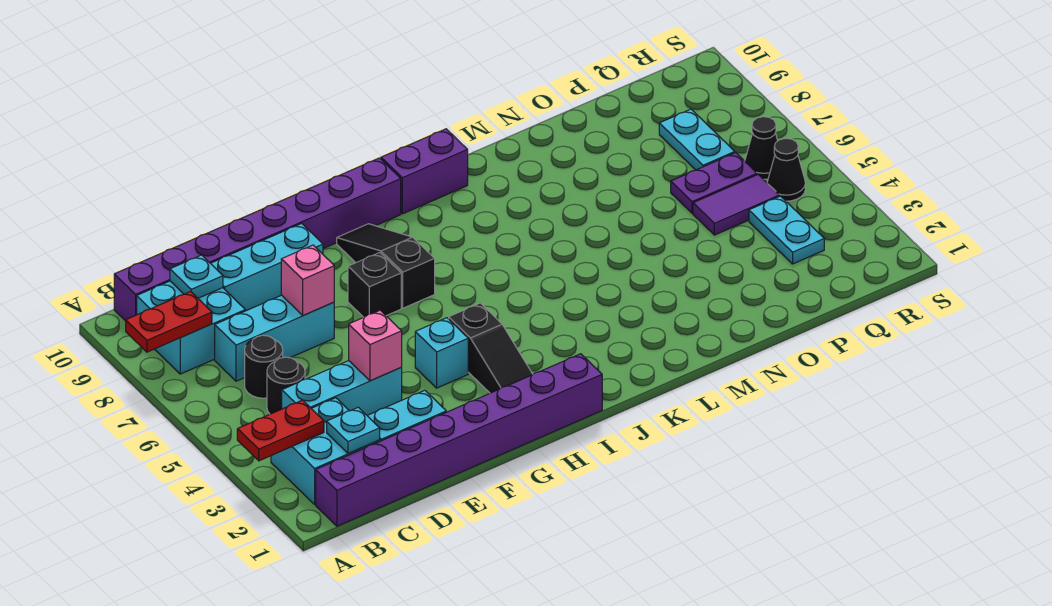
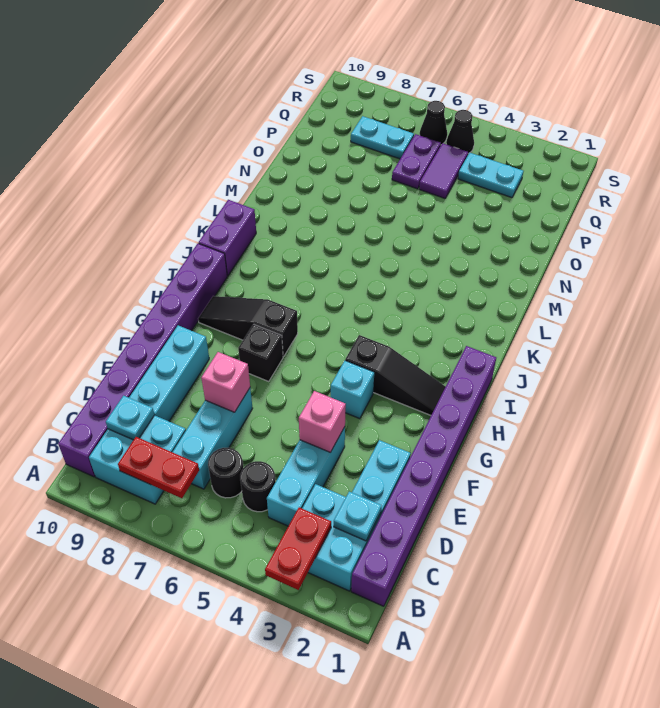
red plate A8:B8 level 2 -> red plate B7:B8 level 2

